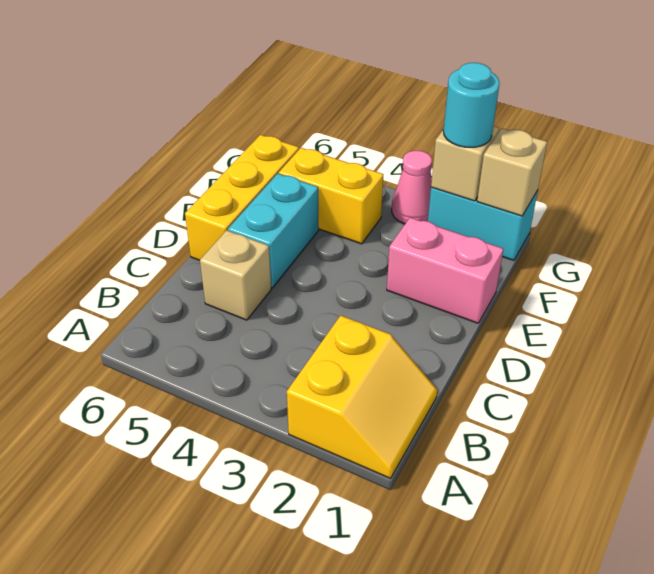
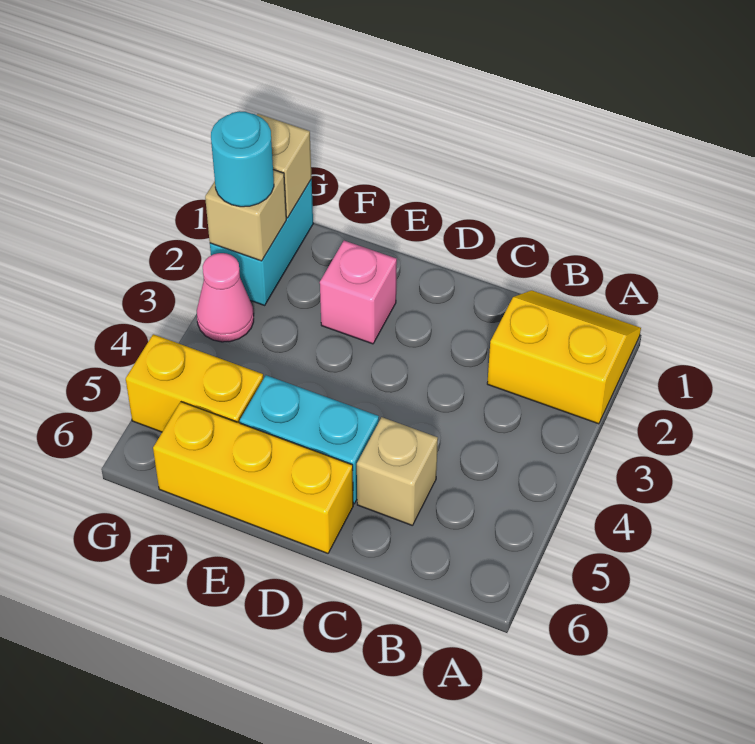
pink brick E1:E2 level 1 -> pink brick E2 level 1
yellow brick F4:F5 level 1 -> yellow brick F5:G5 level 1

